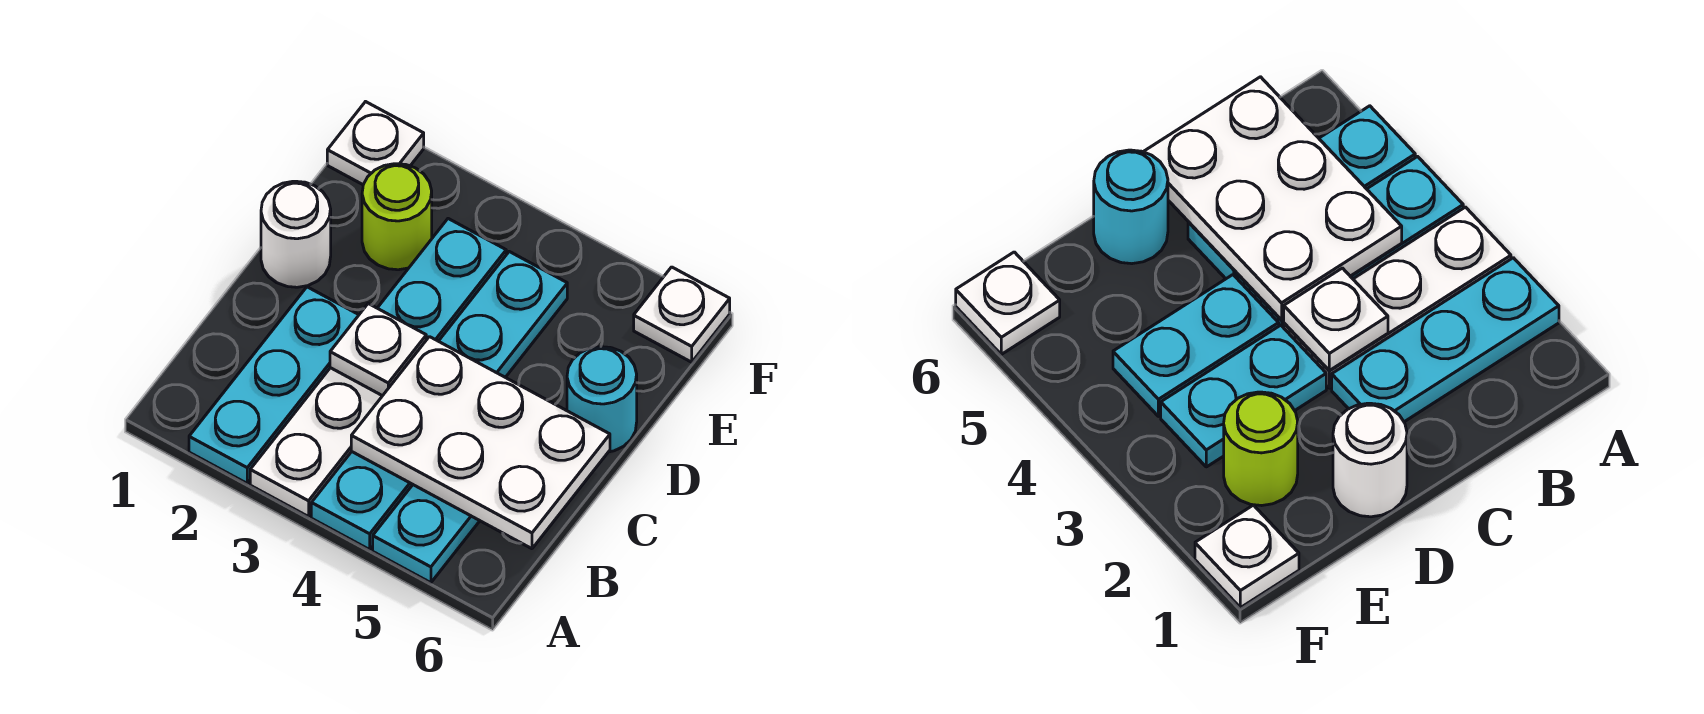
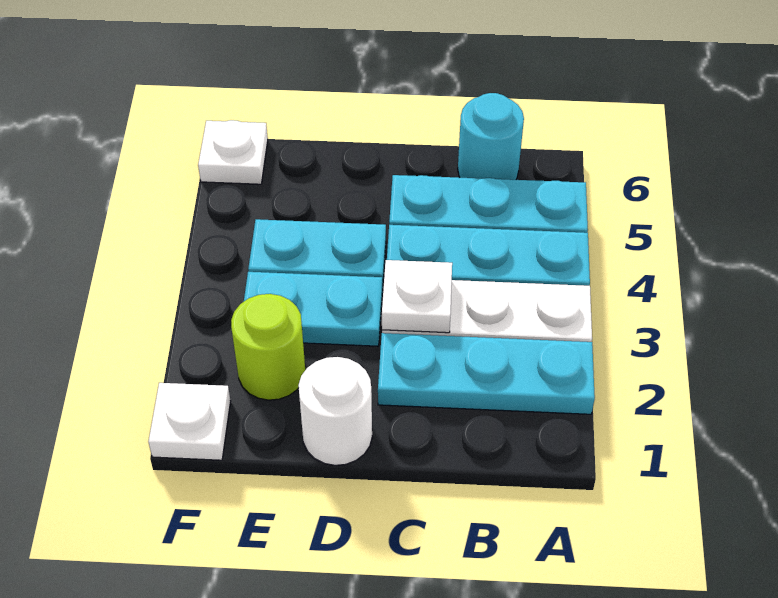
white plate B4:C6 level 2 -> none
cyan round brick D6 level 1 -> cyan round brick B6 level 1

